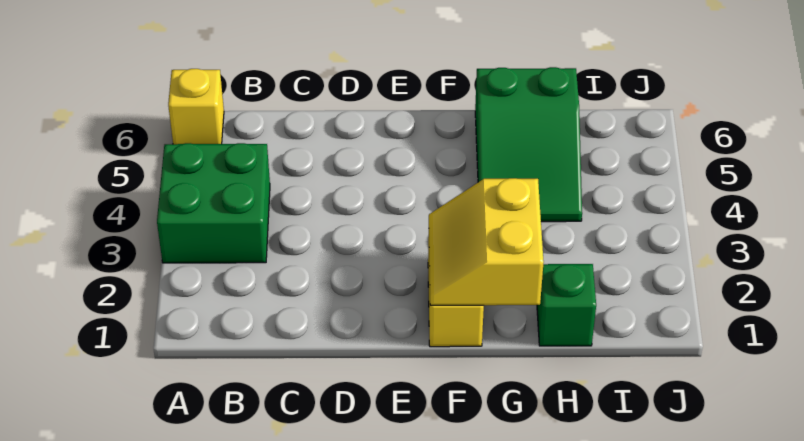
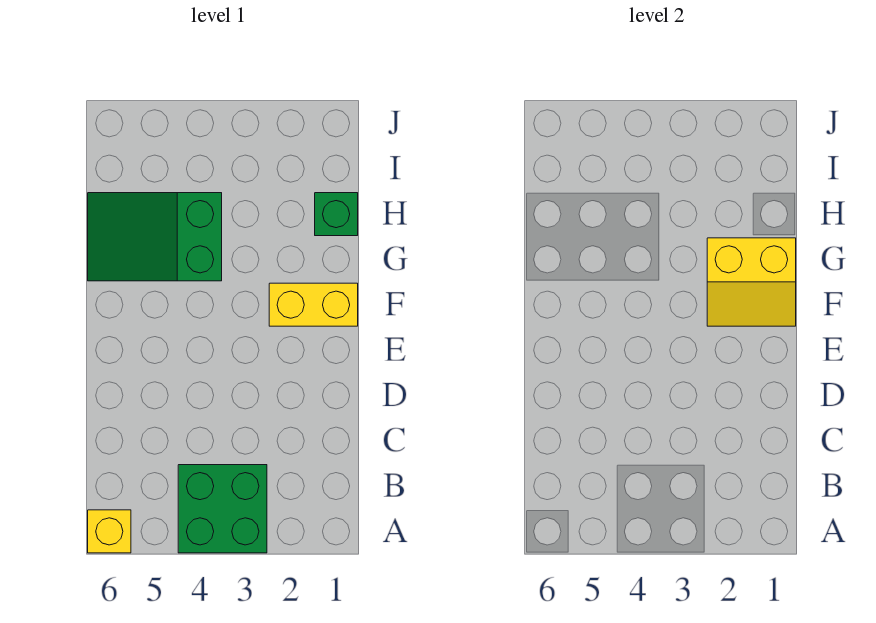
green slope G4:H6 level 1 top 6 -> green slope G4:H6 level 1 top 4

